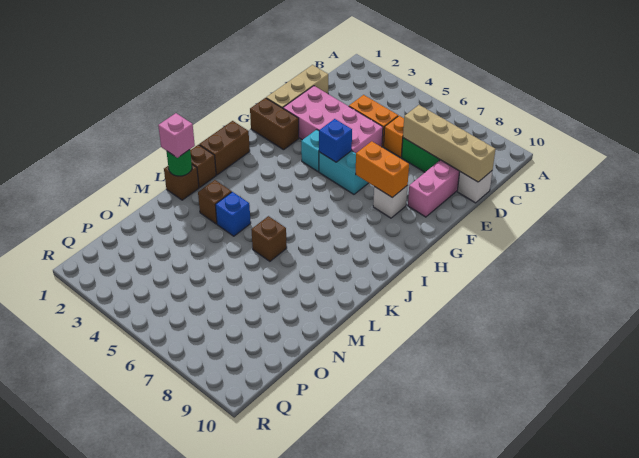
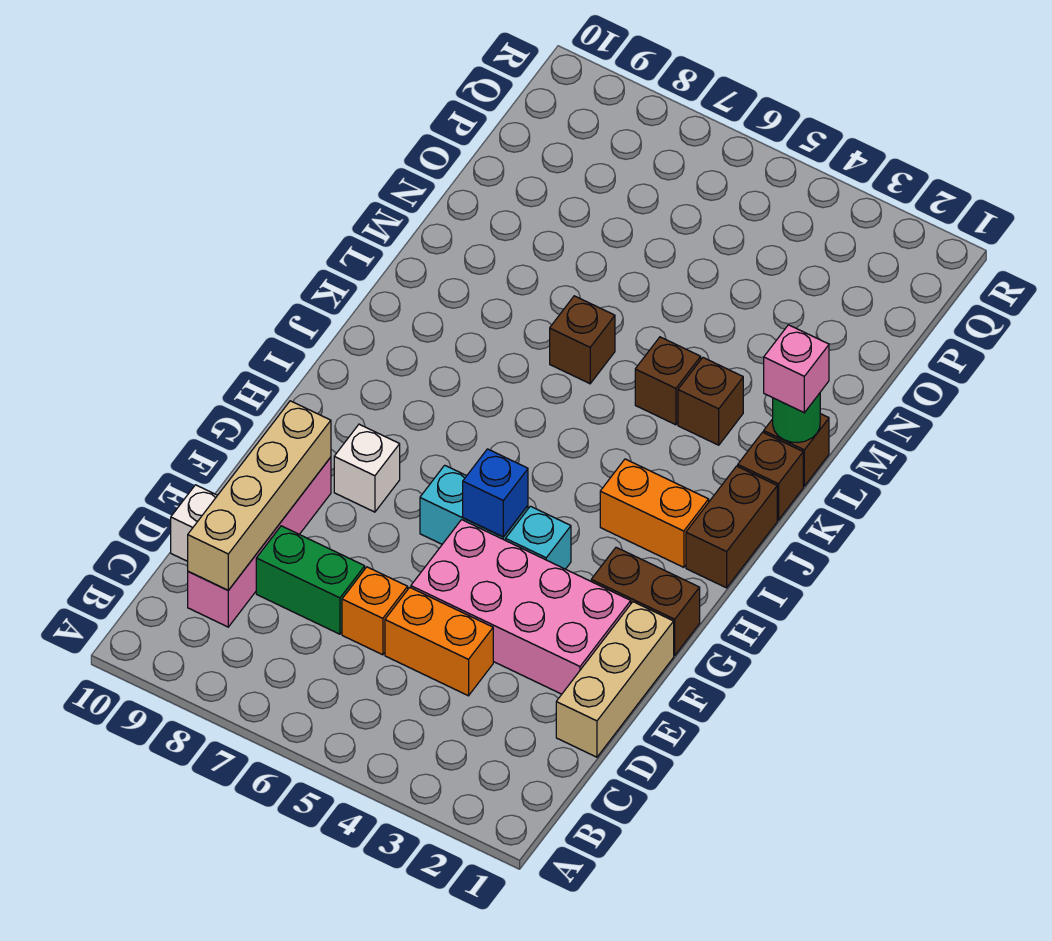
tan brick D7:D10 level 2 -> tan brick C9:F9 level 2
orange brick G7:G8 level 2 -> orange brick I2:I3 level 1
blue brick L4 level 1 -> brown brick L4 level 1

